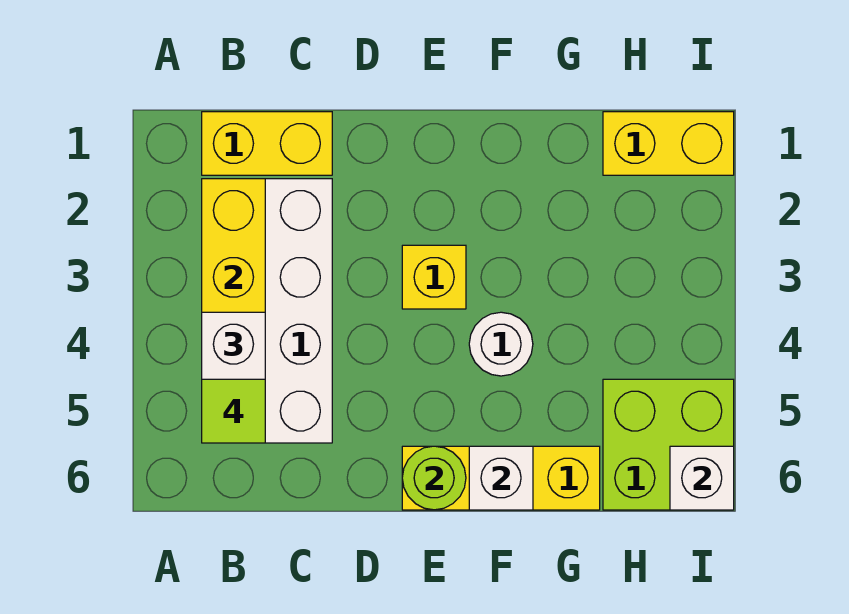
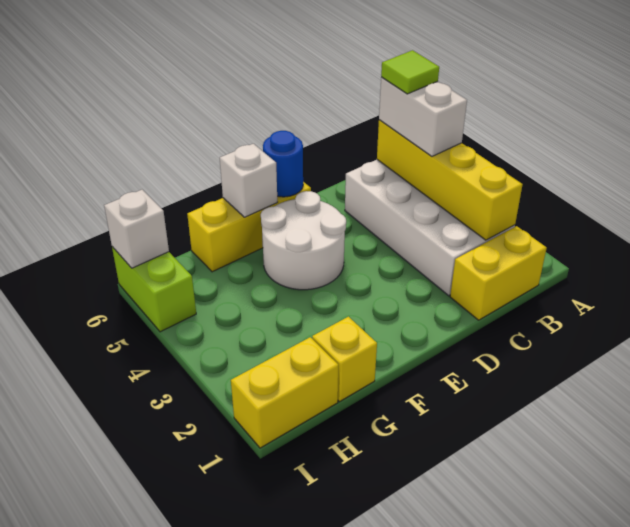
yellow brick E3 level 1 -> yellow brick G1 level 1
lime round brick E6 level 2 -> blue round brick E6 level 2
white round brick F4 level 1 -> white round brick E4:F5 level 1
lime brick H5:I6 level 1 -> lime brick I5:I6 level 1

